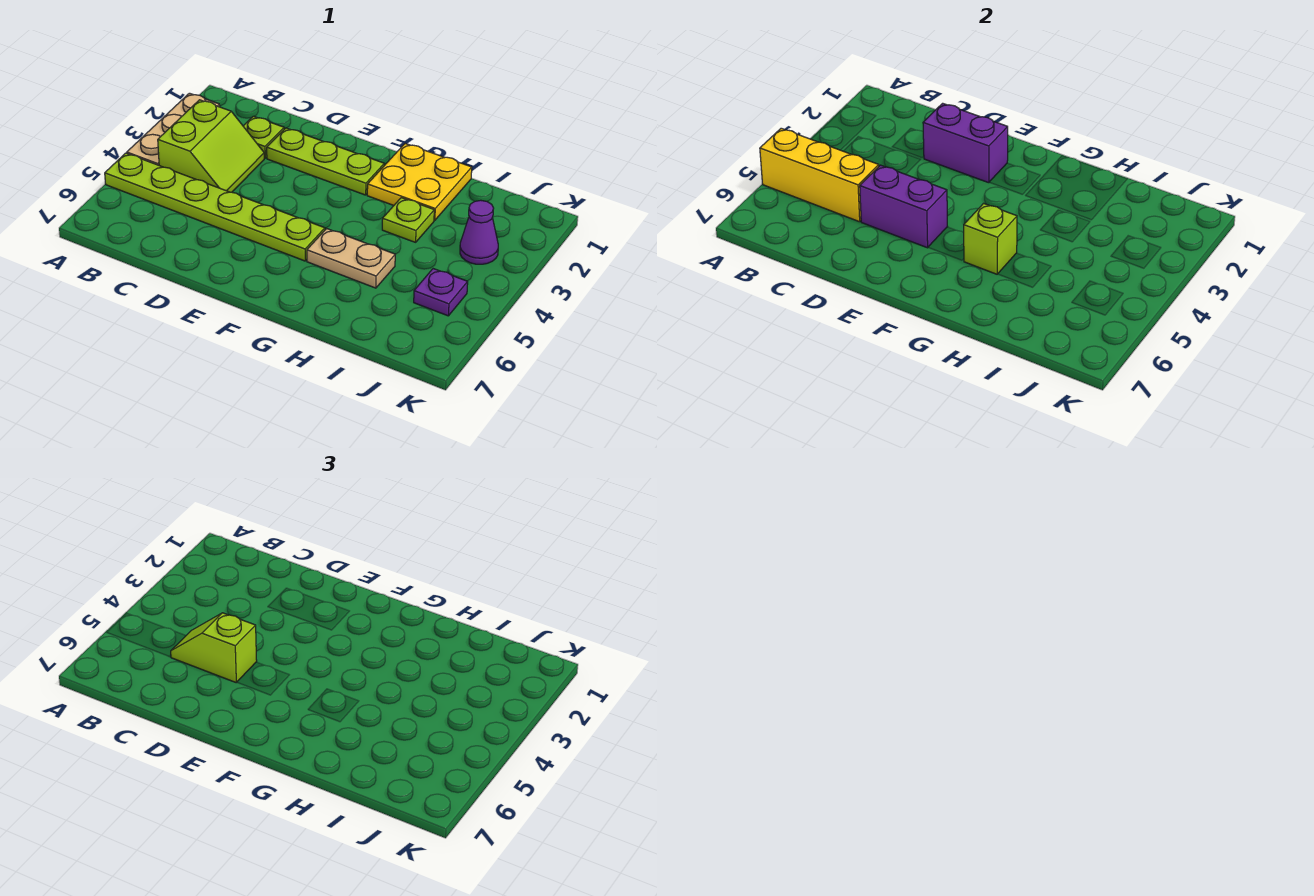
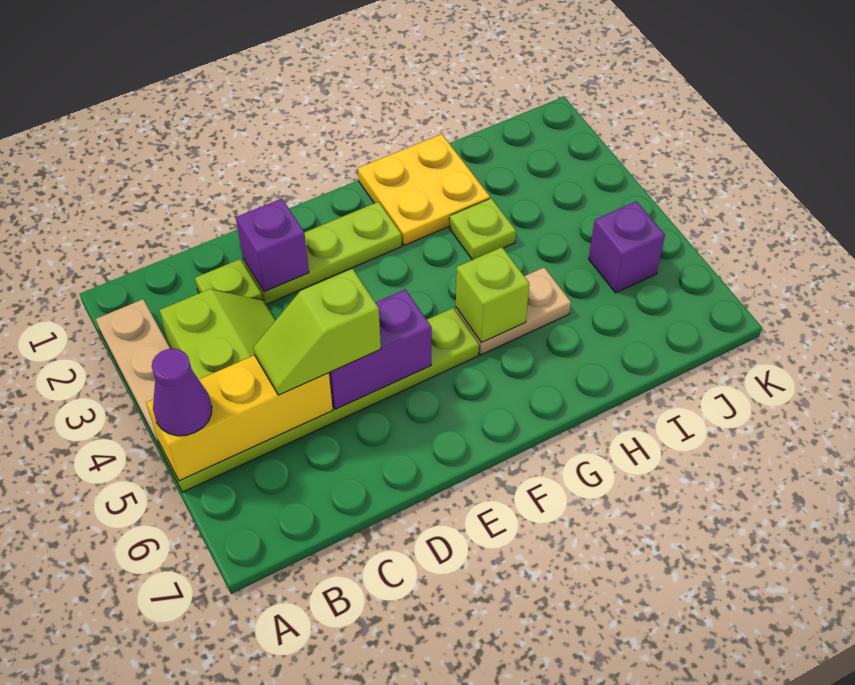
purple brick D2:E2 level 2 -> purple brick D2 level 2
purple cone J3 level 1 -> purple cone A5 level 3
purple plate J5 level 1 -> purple brick J5 level 1

